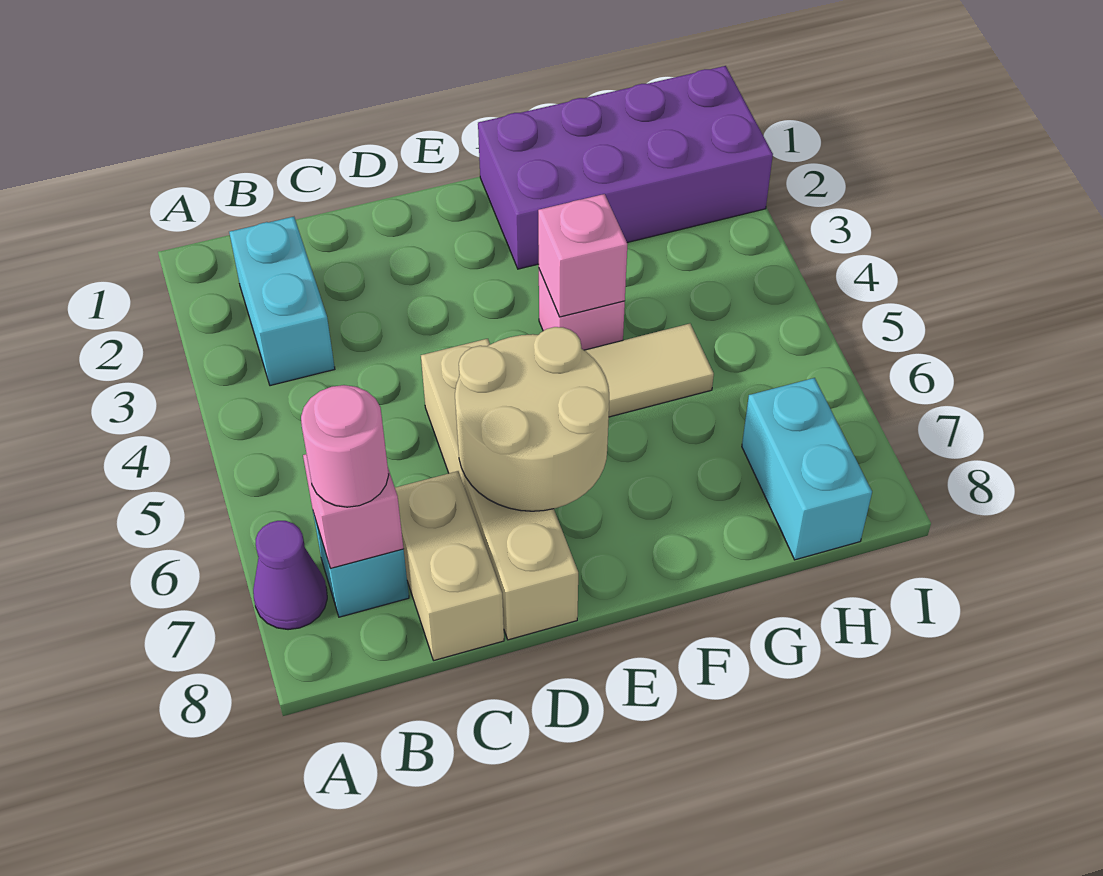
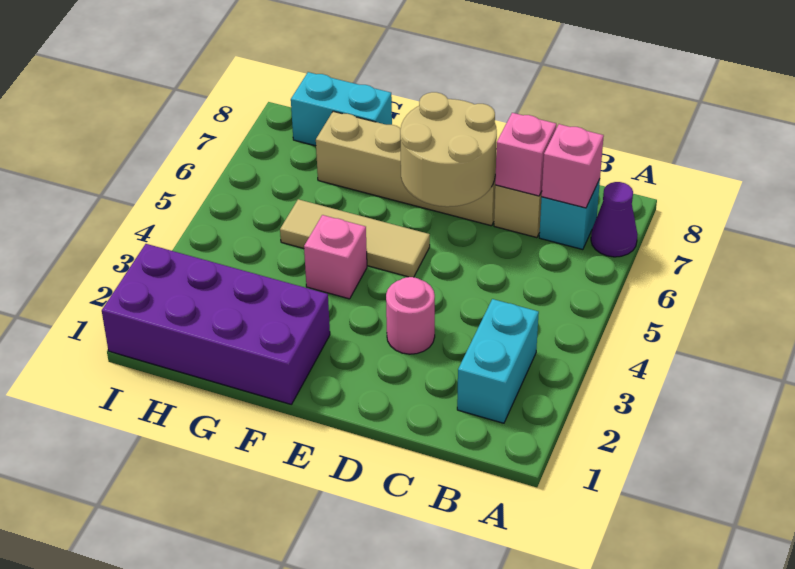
pink round brick B7 level 3 -> pink round brick D3 level 1
tan brick D5:D8 level 1 -> tan brick D7:G7 level 1
pink brick F4 level 2 -> pink brick C7 level 2
cyan brick H7:H8 level 1 -> cyan brick G8:H8 level 1

